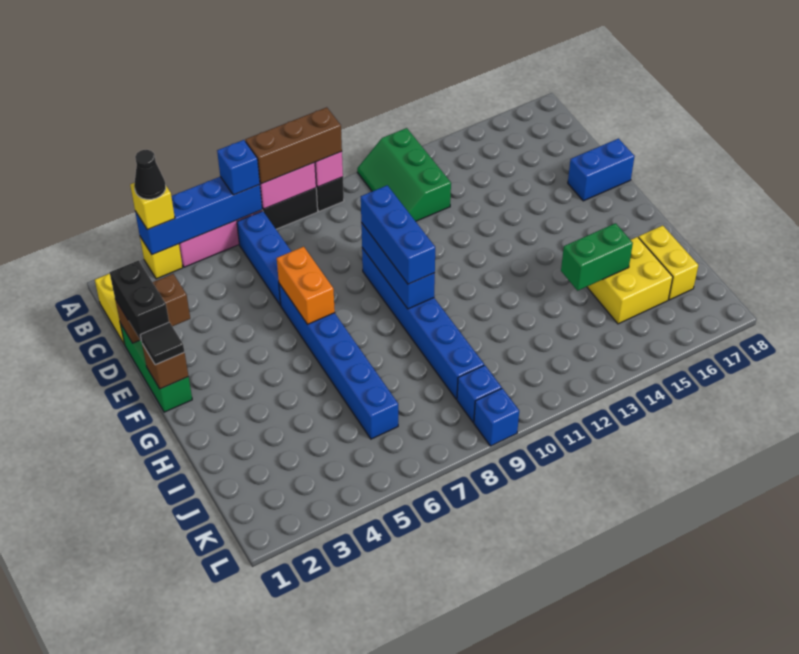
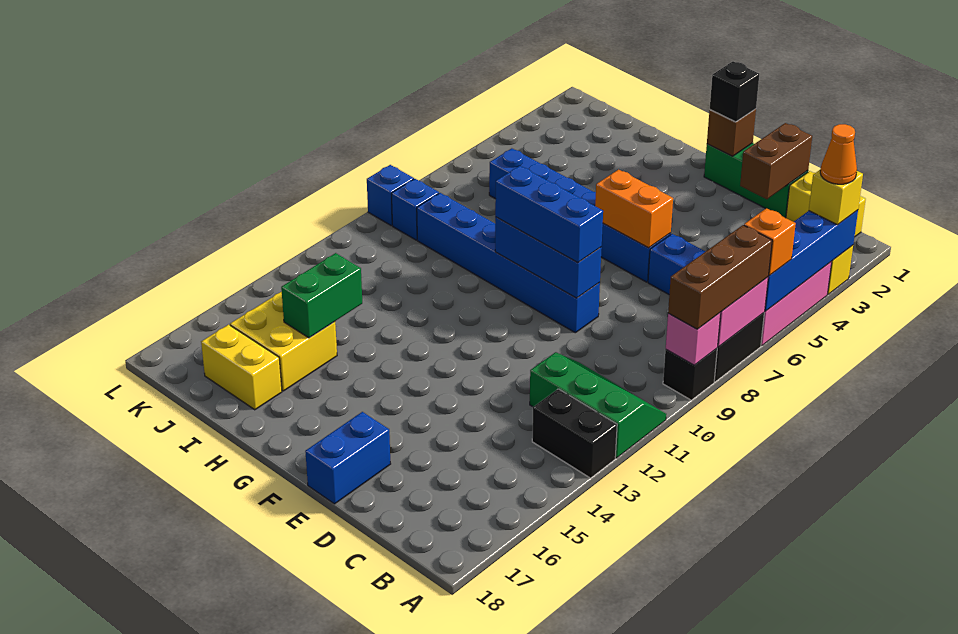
black cone A3 level 4 -> orange cone A3 level 4
blue brick A6 level 3 -> orange brick A6 level 3
black brick D1:E1 level 3 -> black brick A13:B13 level 1
black tile F1 level 3 -> black brick F1 level 3

